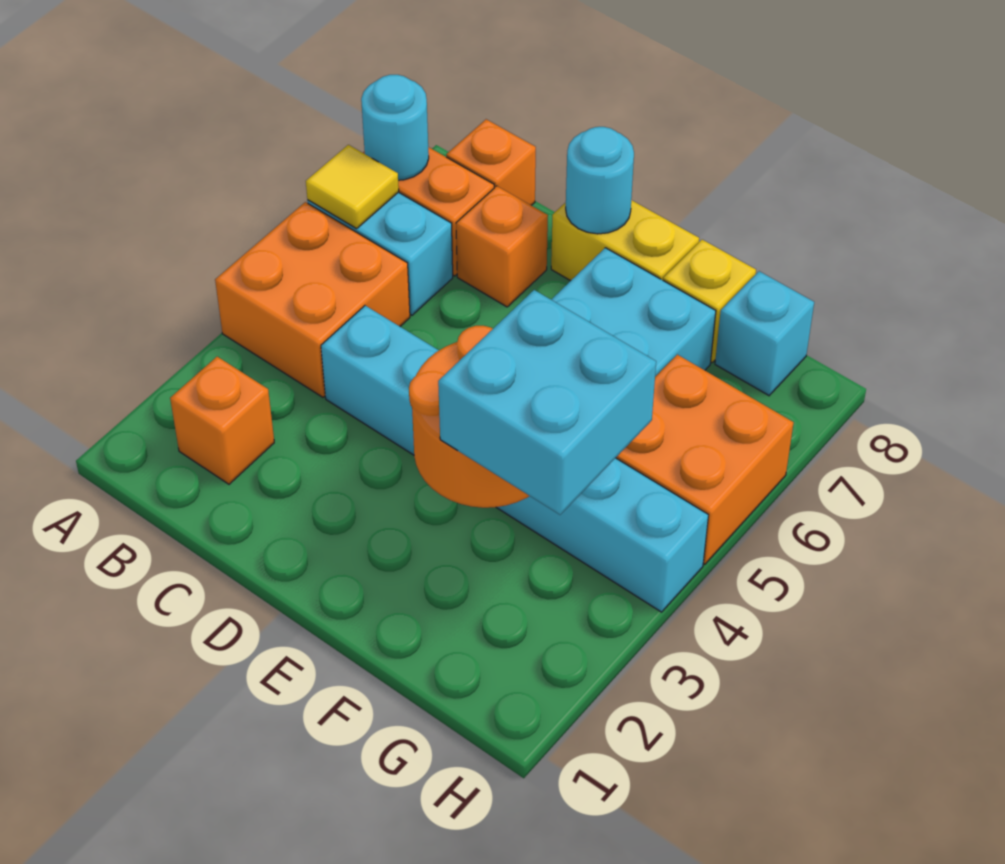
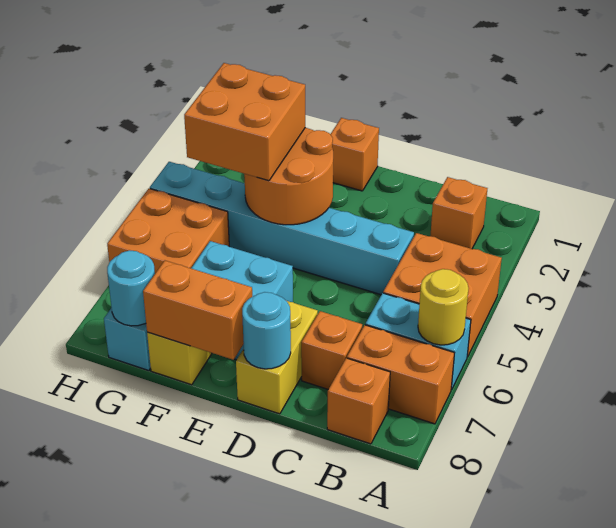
yellow tile A6 level 2 -> yellow round brick A6 level 2
cyan round brick A7 level 2 -> cyan round brick G8 level 2
yellow brick D8:E8 level 1 -> yellow brick D7:D8 level 1
none -> orange brick E1 level 1
none -> orange brick E8:F8 level 2
cyan brick F3:G4 level 3 -> orange brick F3:G4 level 3

